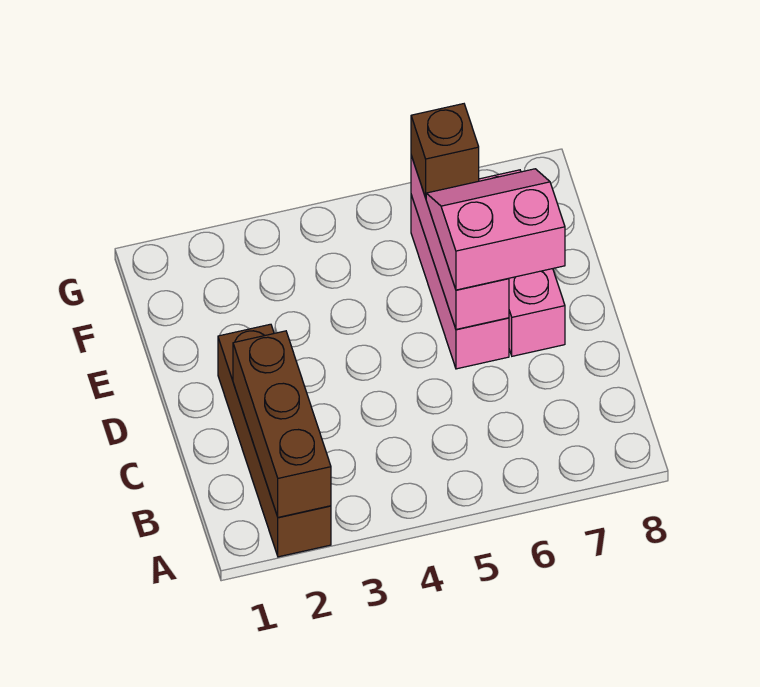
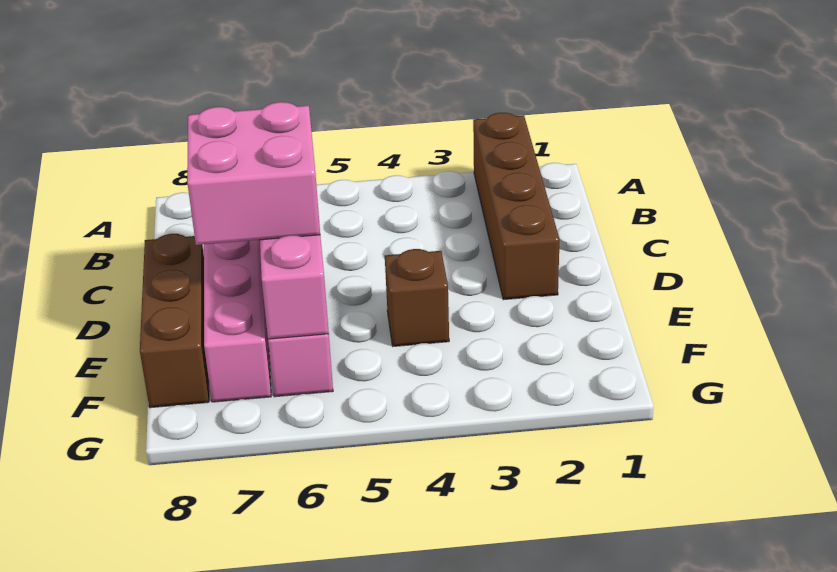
brown brick A2:C2 level 2 -> brown brick D8:F8 level 1
pink slope D6:E7 level 3 top D -> pink brick D6:E7 level 3
brown brick F6 level 3 -> brown brick E4 level 1

